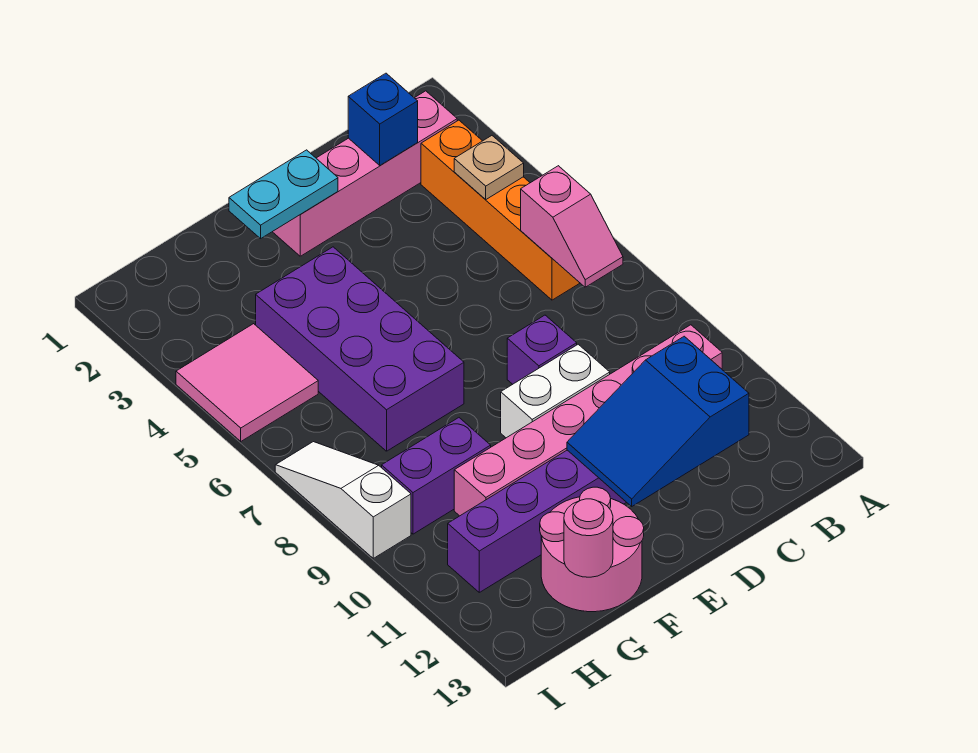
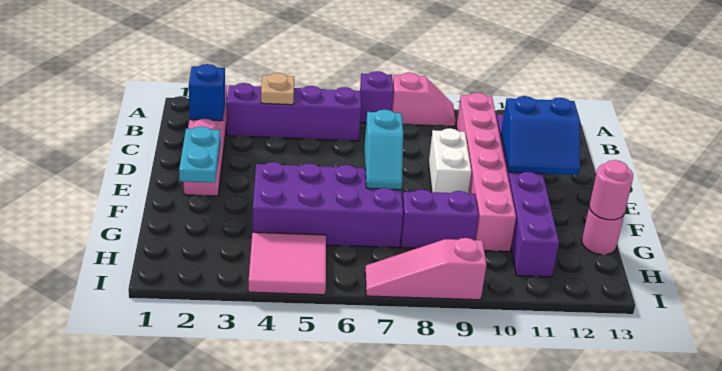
orange brick B3:B6 level 1 -> purple brick B3:B6 level 1
pink slope B6:B7 level 2 top 6 -> pink slope A8:A9 level 1 top 8
blue slope C11:E12 level 2 top C -> blue slope D11:E12 level 2 top D
purple brick D8 level 1 -> purple brick A7 level 1
none -> cyan slope E7:F7 level 2 top E
pink round brick F12:G13 level 1 -> pink round brick G13 level 1
purple brick G9:H9 level 1 -> purple brick G8:G9 level 1
white slope I7:I9 level 1 top 9 -> pink slope I7:I9 level 1 top 9

